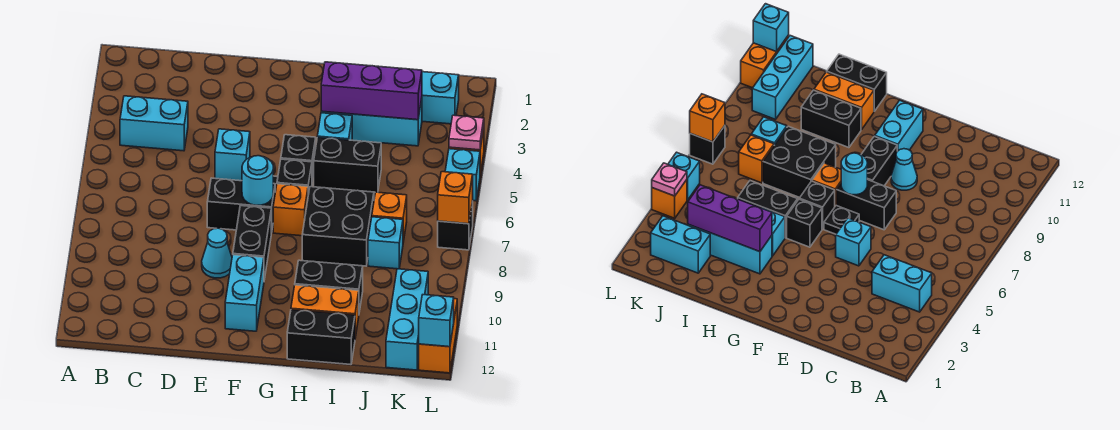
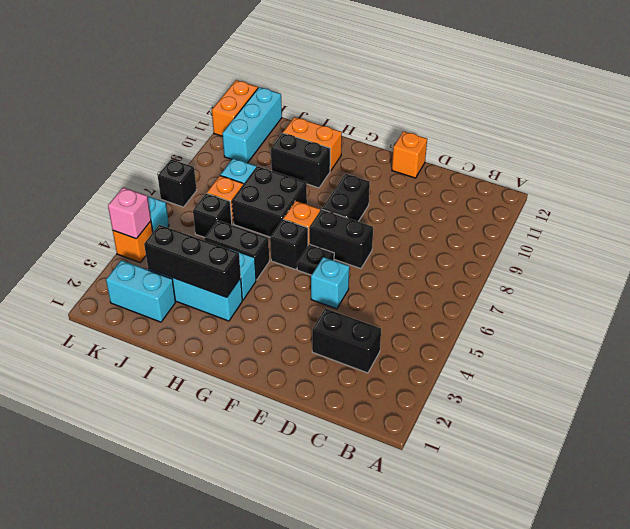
cyan brick B4:C4 level 1 -> none
cyan cone E9 level 1 -> none
cyan round brick F7 level 2 -> none
cyan brick F10:F11 level 1 -> none
black brick G5 level 1 -> black brick J6 level 1
purple brick H3:J3 level 2 -> black brick H3:J3 level 2
black brick H12:I12 level 1 -> black brick C3:D3 level 1
pink plate L4 level 2 -> pink brick L4 level 2
orange brick L7 level 2 -> orange brick E12 level 1
cyan brick L12 level 2 -> none

